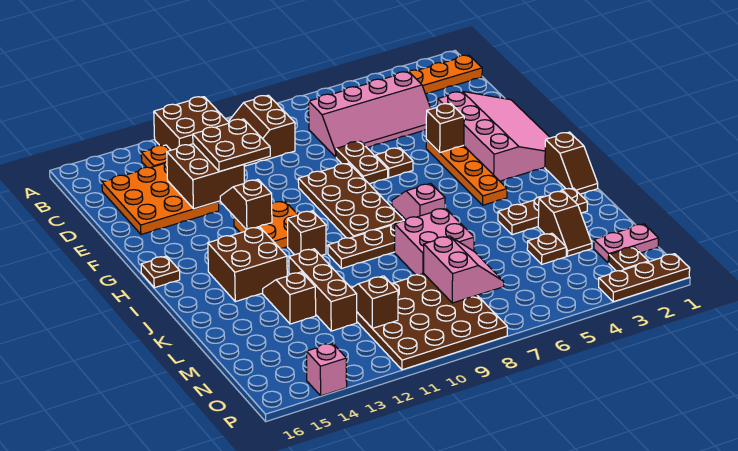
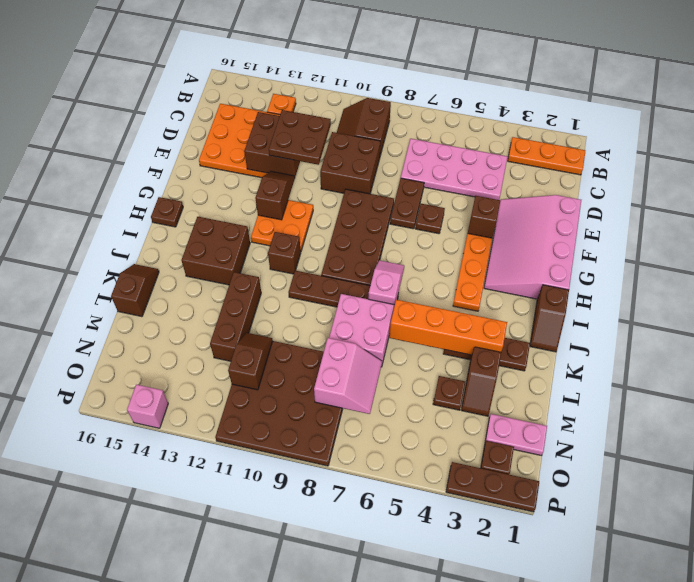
brown brick A11:B12 level 1 -> brown brick D9:E10 level 1
pink slope C4:D7 level 1 top C -> pink plate C4:D7 level 1
pink slope E1:H3 level 1 top 3 -> pink slope E1:H3 level 1 top 1
none -> orange brick K3:K6 level 2
brown slope K13:L13 level 1 top L -> brown slope K16:L16 level 1 top L

